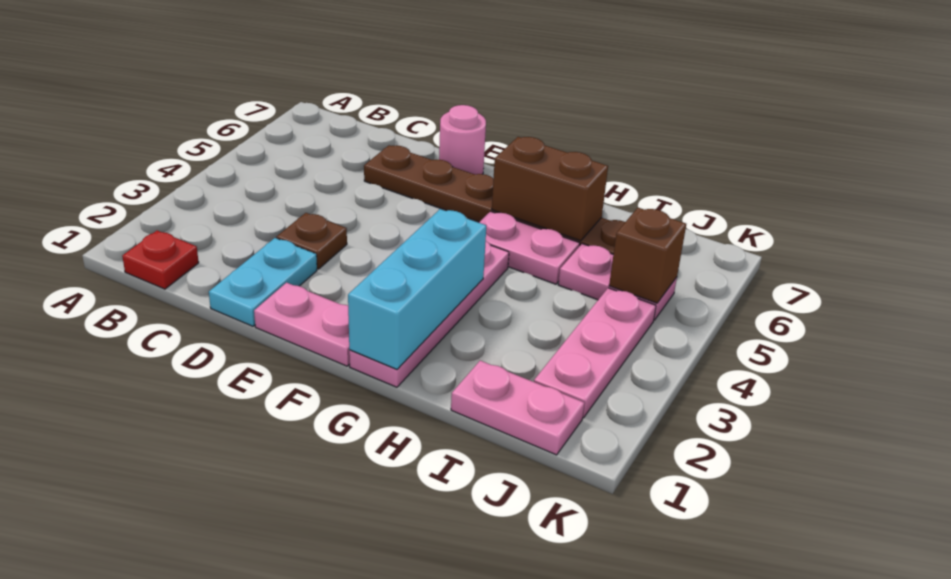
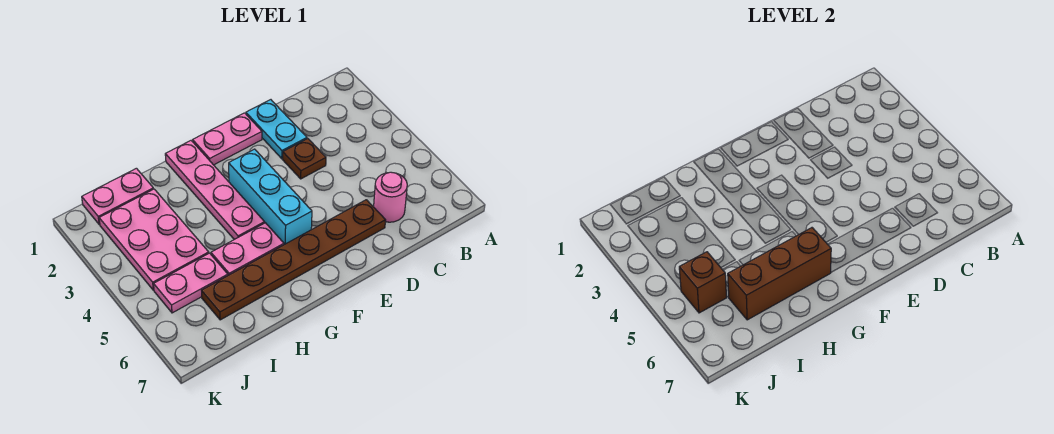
red plate B1 level 1 -> none
pink round brick E7 level 1 -> pink round brick C6 level 1
cyan brick G1:G3 level 2 -> cyan brick F3:F5 level 1
brown brick G6:H6 level 2 -> brown brick G6:I6 level 2
pink plate J2:J4 level 1 -> pink plate I2:J4 level 1

